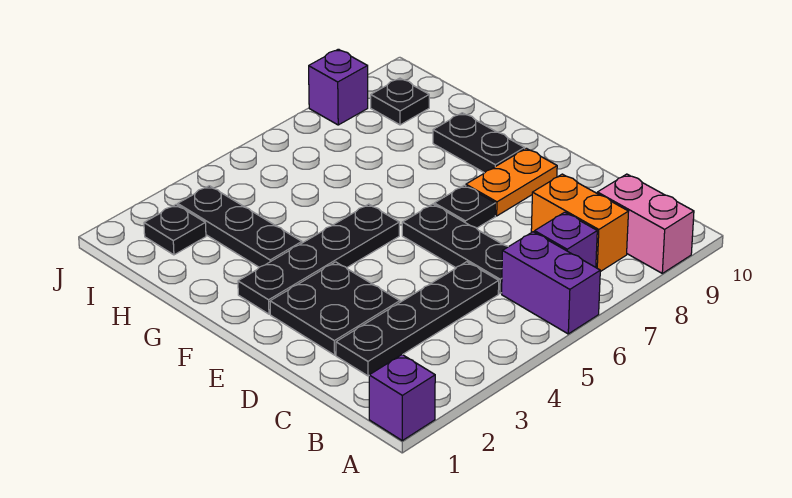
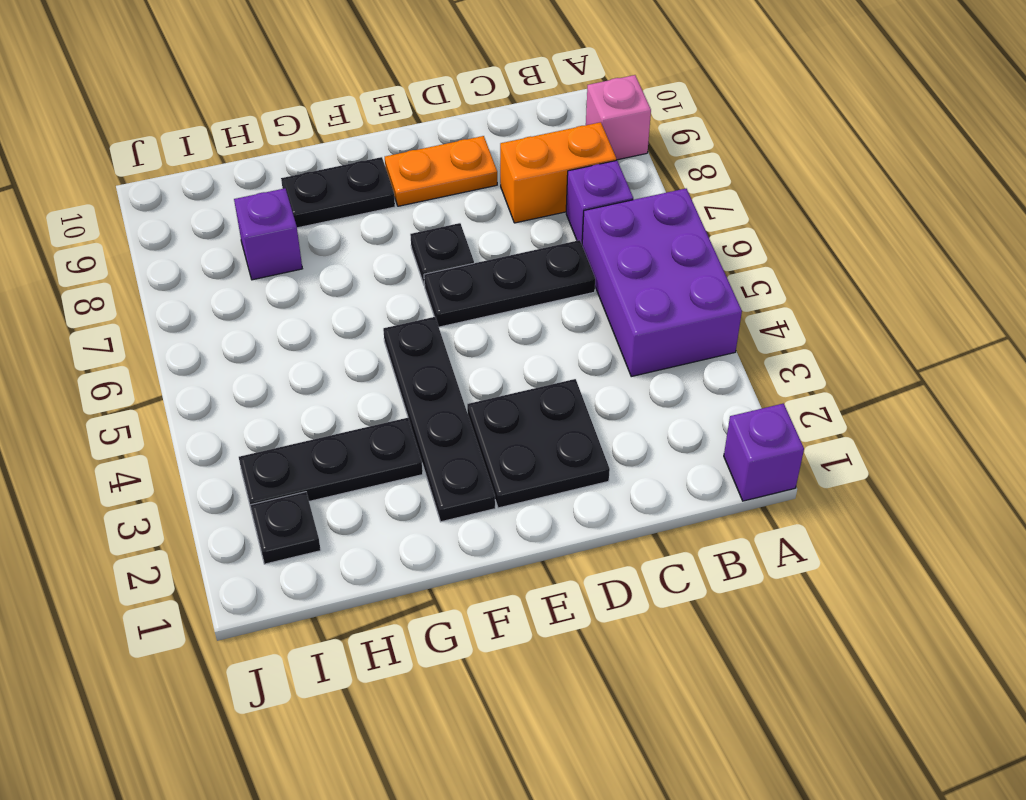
purple brick A6:B6 level 1 -> purple brick A4:B6 level 1
pink brick A9:B9 level 1 -> pink brick A9 level 1
black plate C2:C5 level 1 -> none
orange plate E8:E9 level 1 -> orange plate D9:E9 level 1
black plate I9 level 1 -> none
purple brick J8 level 1 -> purple brick H8 level 1

